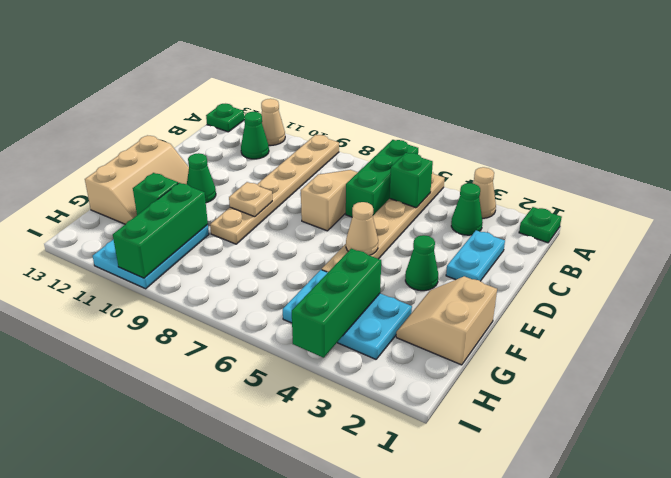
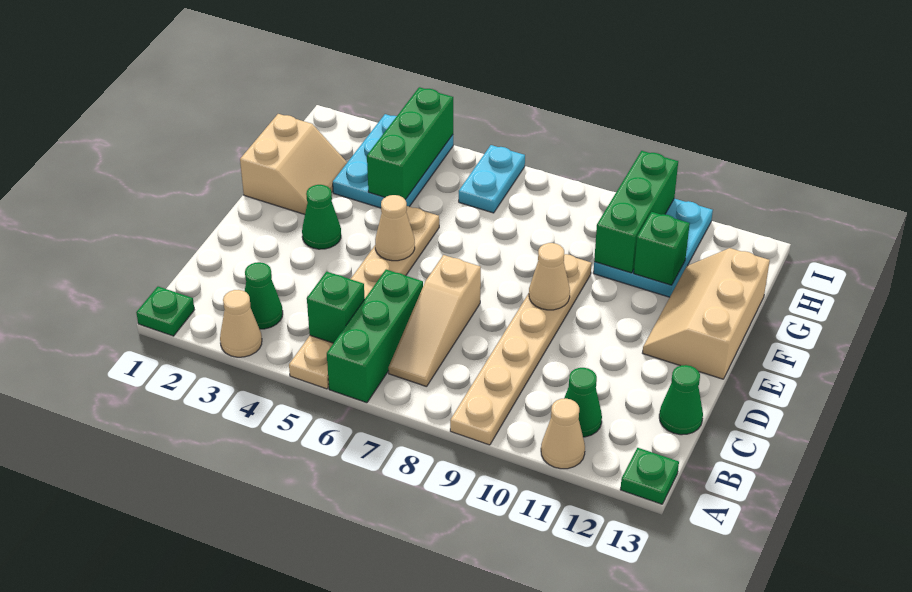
cyan plate C2:D2 level 1 -> cyan plate H6:I6 level 1
tan plate E9 level 2 -> tan cone E9 level 2
green cone E11 level 1 -> green cone C13 level 1
cyan plate G3:H5 level 1 -> cyan plate G3:I4 level 1

